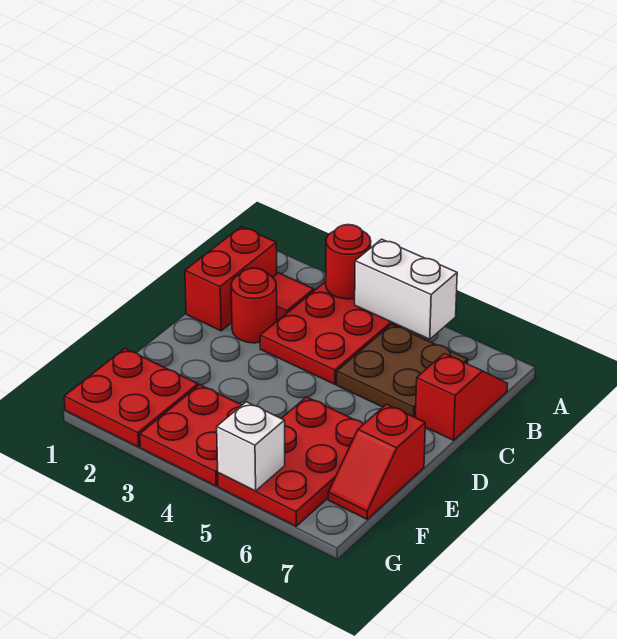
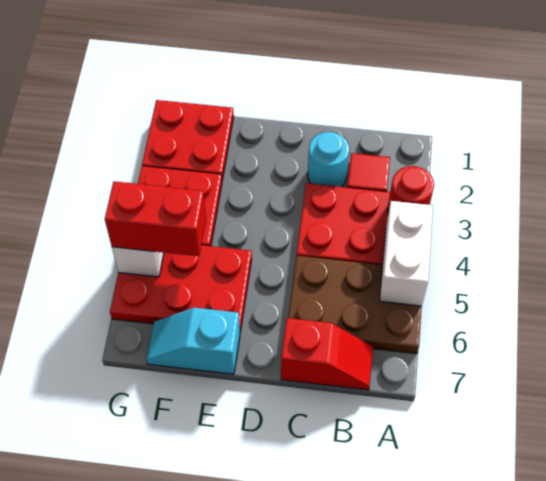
red brick B1:C1 level 1 -> red brick F5:G5 level 3
brown plate B5:C6 level 1 -> brown plate A5:C6 level 1
red round brick C2 level 1 -> cyan round brick C2 level 1
red slope E7:F7 level 1 top E -> cyan slope E7:F7 level 1 top E

